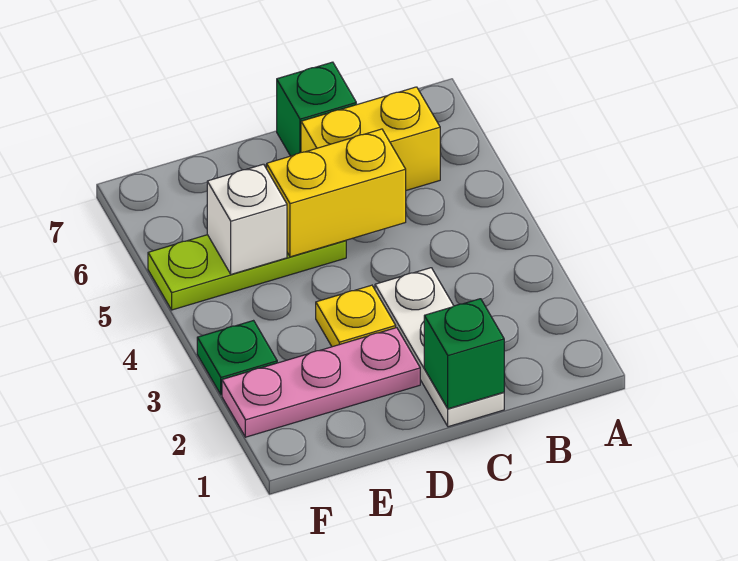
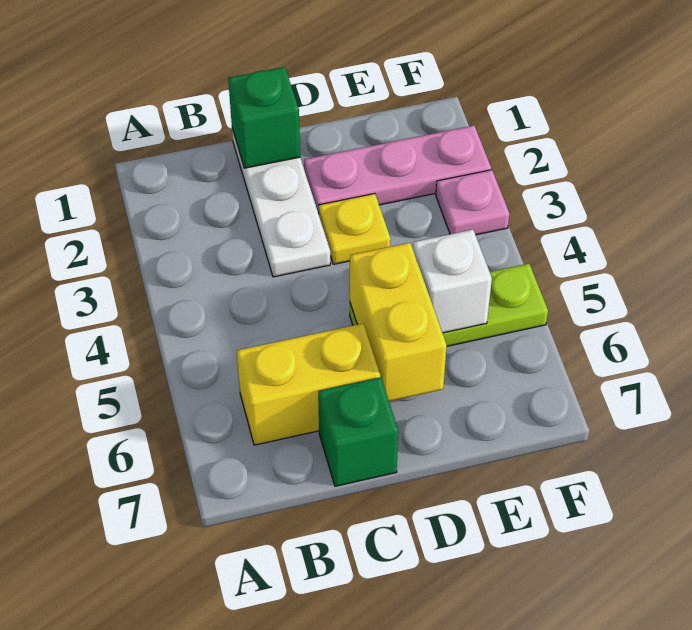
yellow brick C5:D5 level 2 -> yellow brick D5:D6 level 2
green plate F3 level 1 -> pink plate F3 level 1

